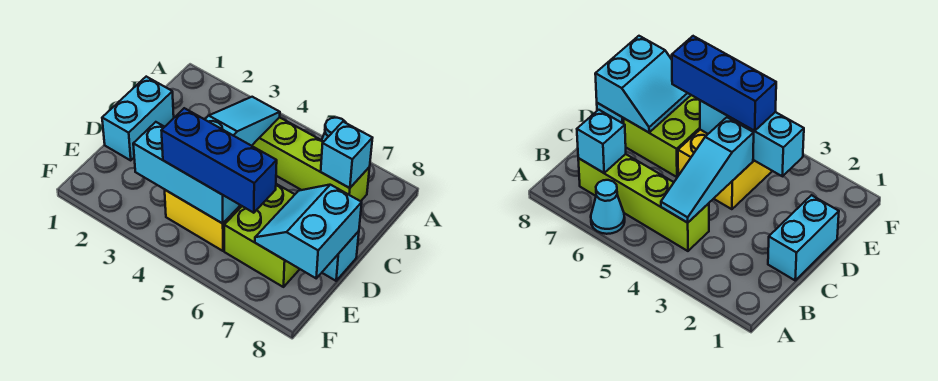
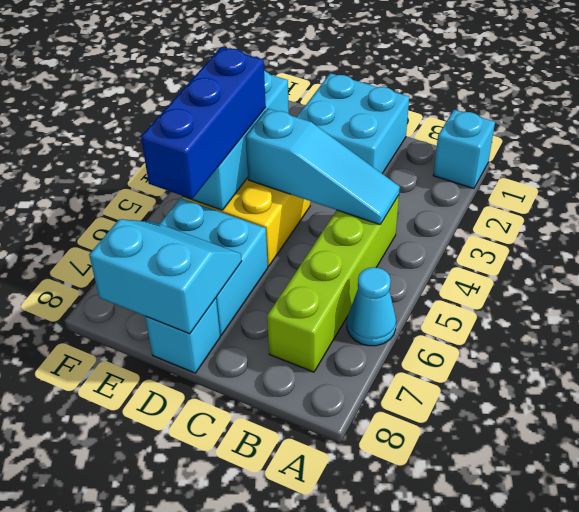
cyan brick B7 level 2 -> cyan brick A1 level 1
cyan brick C1:D1 level 1 -> cyan brick C1:D2 level 1
lime brick D6:E7 level 1 -> cyan brick D6:E7 level 1

